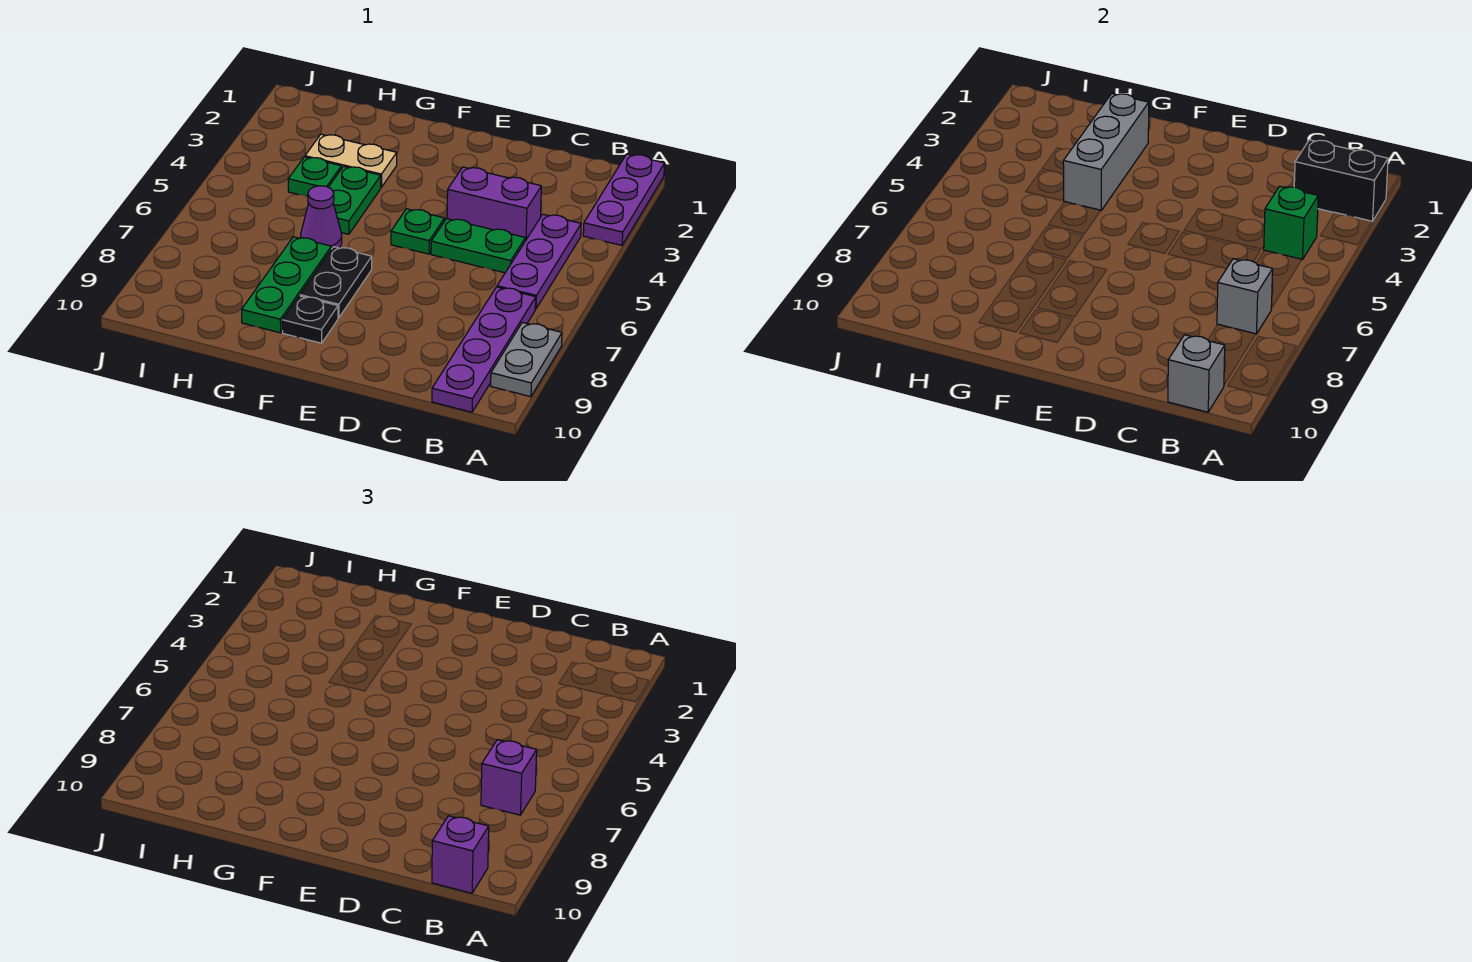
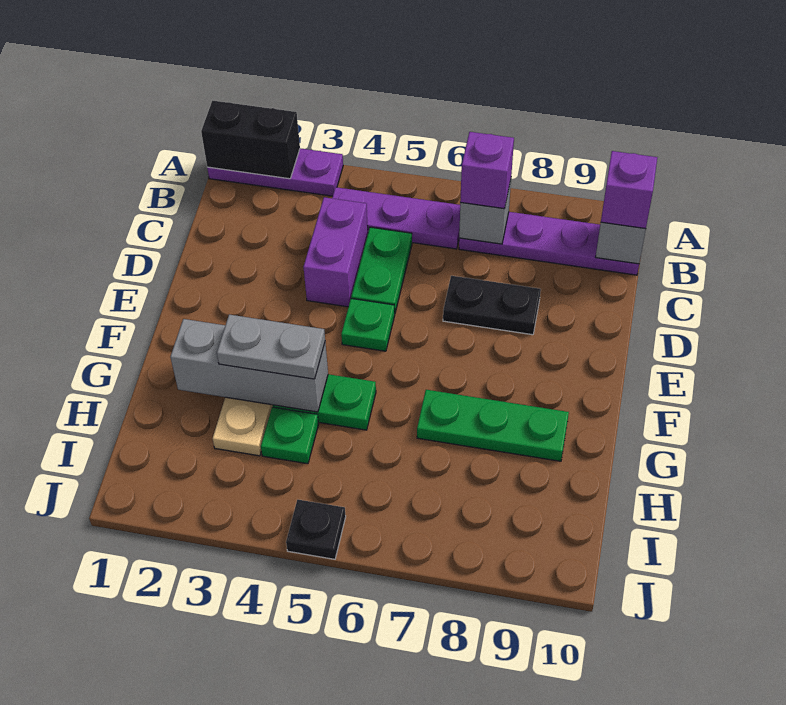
black brick A2:B2 level 2 -> black brick A1:A2 level 2
grey plate A8:A9 level 1 -> grey plate G3:G4 level 3
green brick B4 level 2 -> none
black plate F7:F8 level 1 -> black plate D7:D8 level 1
black plate F9 level 1 -> black plate J5 level 1
purple cone G6 level 1 -> none

